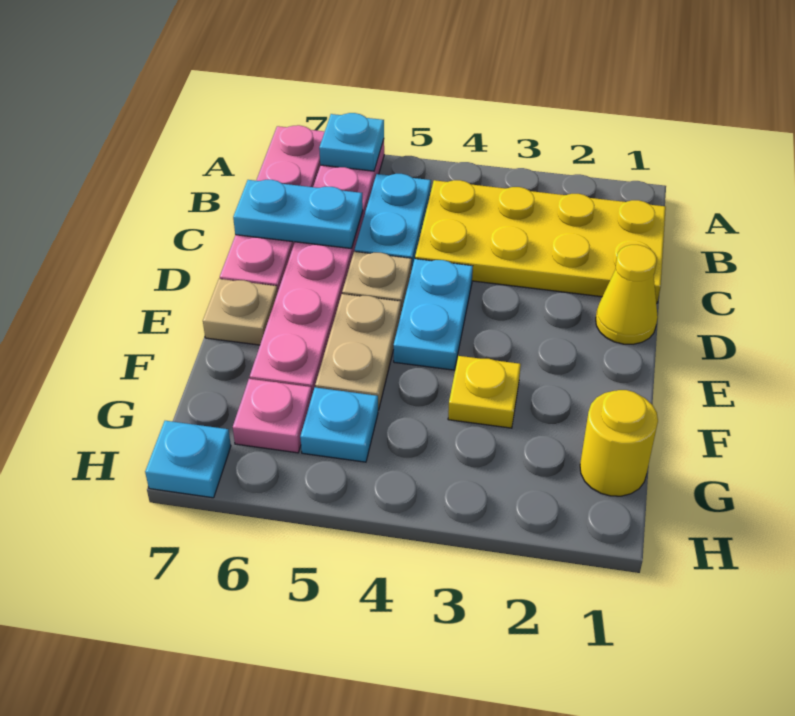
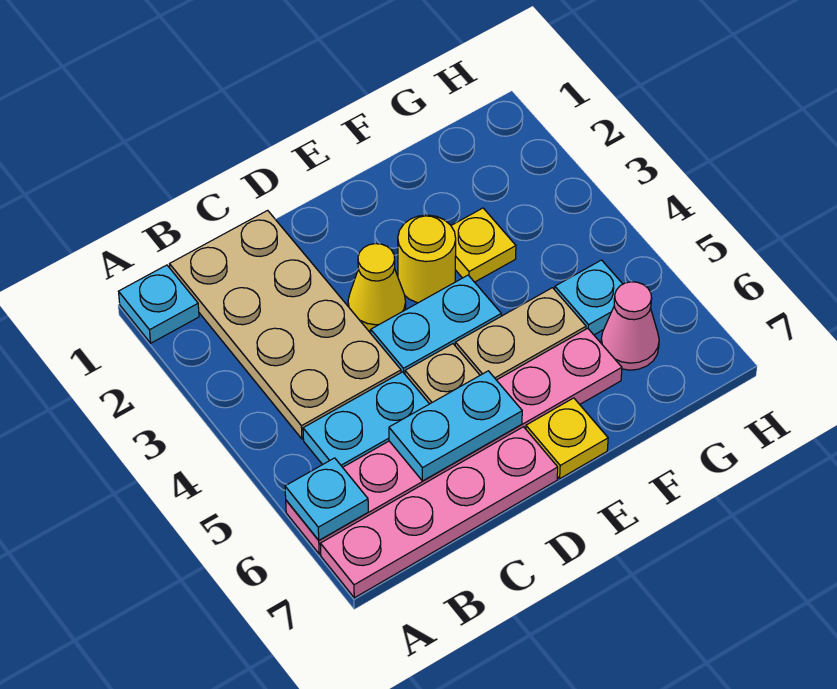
yellow plate B1:C4 level 1 -> tan plate B1:C4 level 1
cyan plate C6:C7 level 2 -> cyan plate C6:D6 level 2
yellow cone D1 level 1 -> yellow cone D3 level 1
tan plate E7 level 1 -> yellow plate E7 level 1
yellow round brick G1 level 1 -> yellow round brick E3 level 1
pink plate G6 level 1 -> pink cone G6 level 1
cyan plate H7 level 1 -> cyan plate A1 level 1

